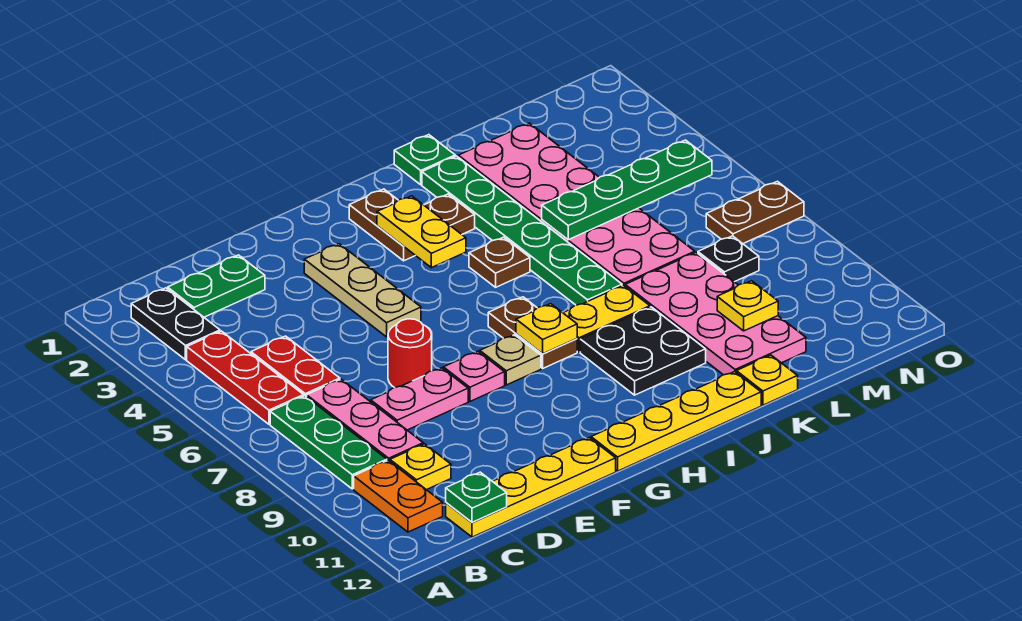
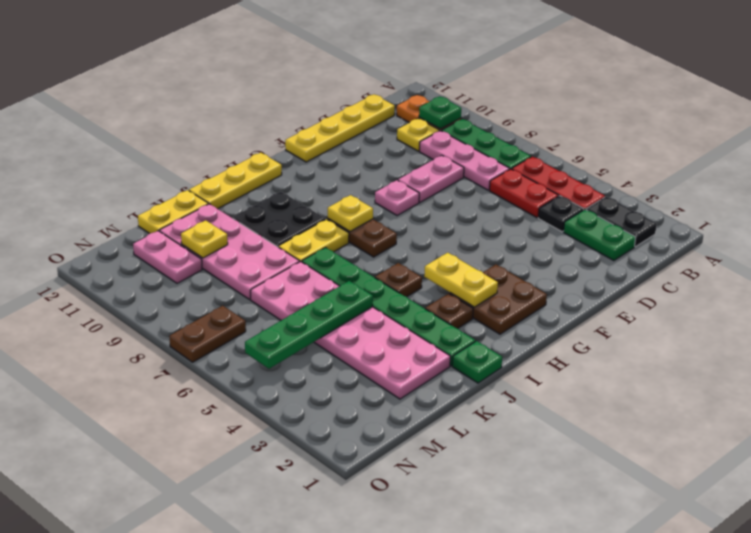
green plate C2:D2 level 1 -> green plate C2:C3 level 1
green plate C12 level 2 -> green plate B10 level 2
red round brick E7 level 1 -> none
tan plate F3:F5 level 1 -> none
tan plate G8 level 1 -> none
yellow plate G12:J12 level 1 -> yellow plate H12:J12 level 1
brown plate H2:H3 level 1 -> brown plate G2:H3 level 1
yellow plate K12 level 1 -> yellow plate K12:L12 level 1
black plate M8 level 1 -> black plate C4 level 1
none -> pink plate M10:M11 level 1

